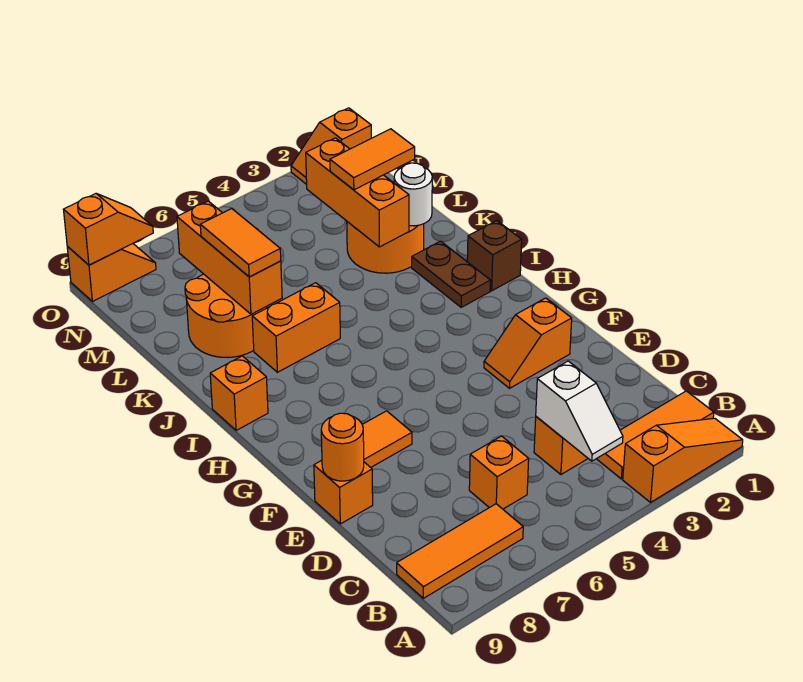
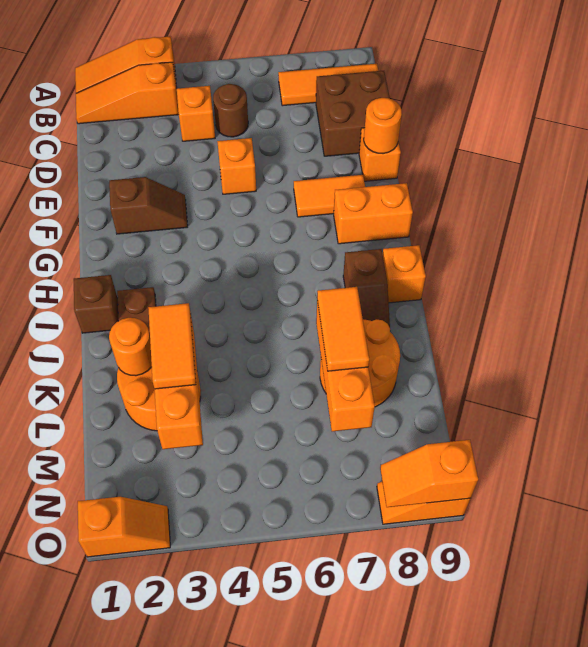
orange tile B1:B3 level 1 -> orange slope B1:B3 level 1 top 3
white slope B4:C4 level 2 top C -> none
none -> brown round brick C5 level 1
orange brick C6 level 1 -> orange brick E5 level 1
none -> brown brick C8:D9 level 1
orange slope F2:F3 level 1 top 2 -> brown slope F2:F3 level 1 top 2
none -> brown slope I8:J8 level 1 top I
orange brick J6:J7 level 1 -> orange brick G8:G9 level 1
white round brick K2 level 2 -> orange round brick K2 level 2
orange tile L2:L3 level 3 -> orange tile K3:L3 level 3

